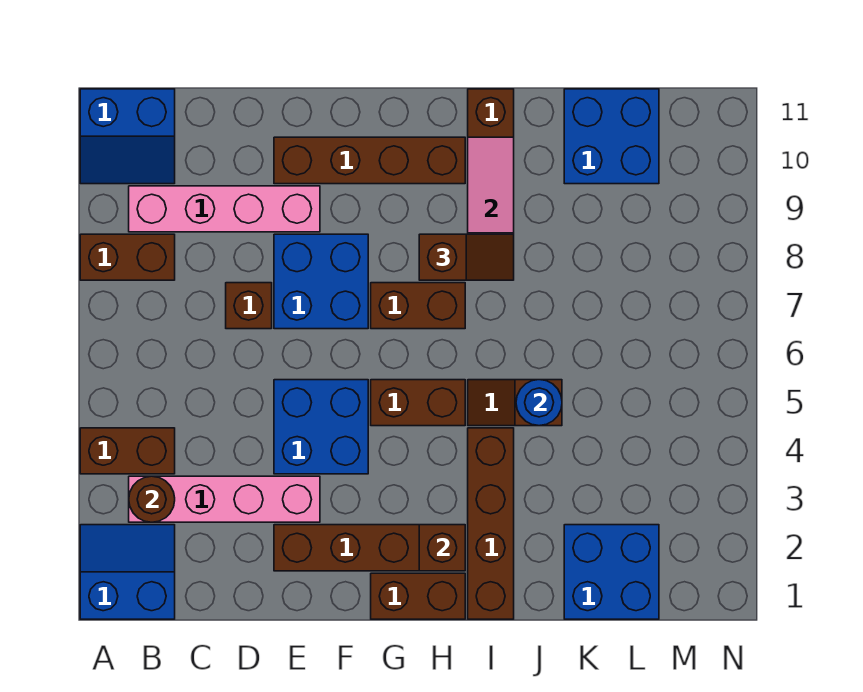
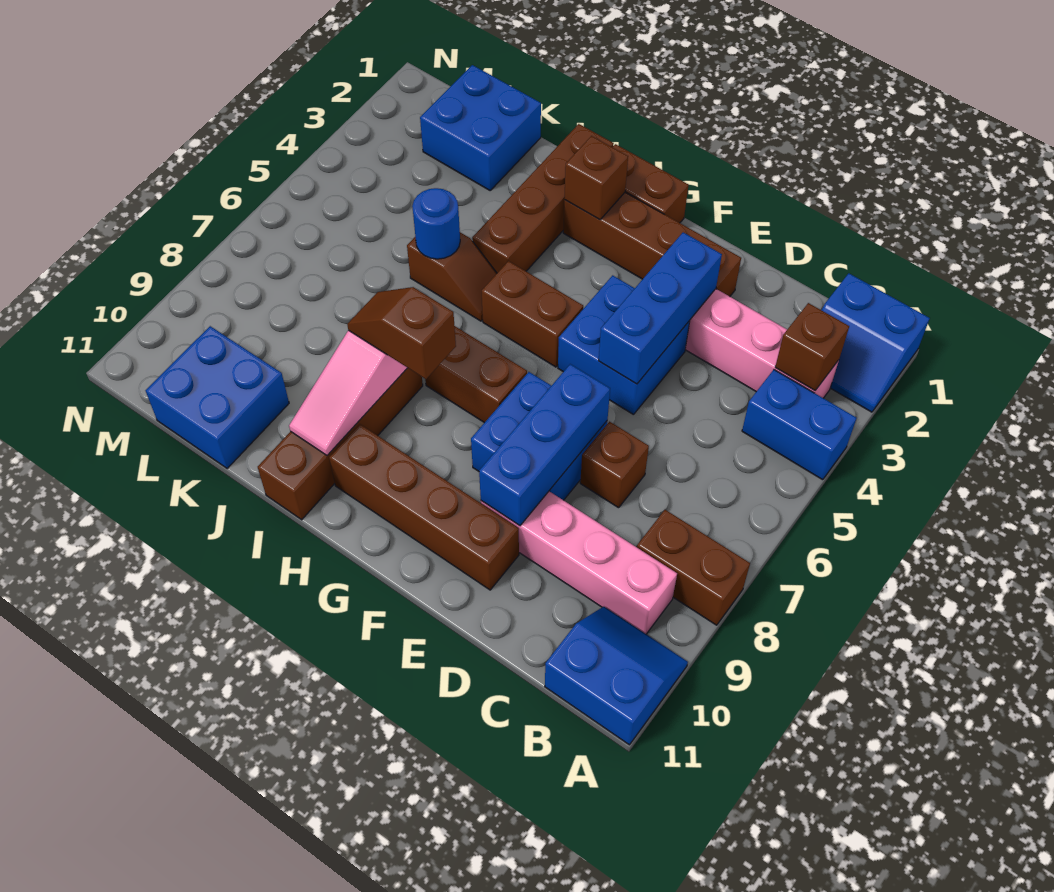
brown brick A4:B4 level 1 -> blue brick A4:B4 level 1
brown round brick B3 level 2 -> brown brick B3 level 2
none -> blue brick E3:E5 level 2
none -> blue brick E7:E9 level 2

